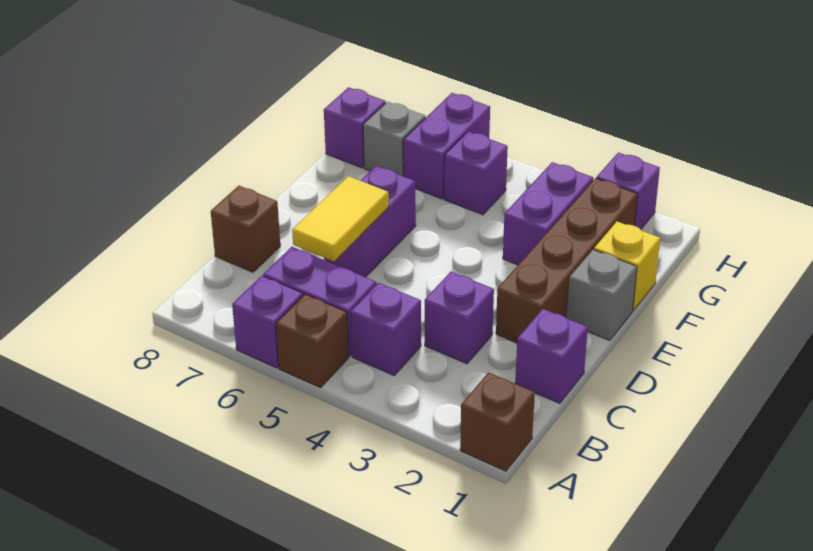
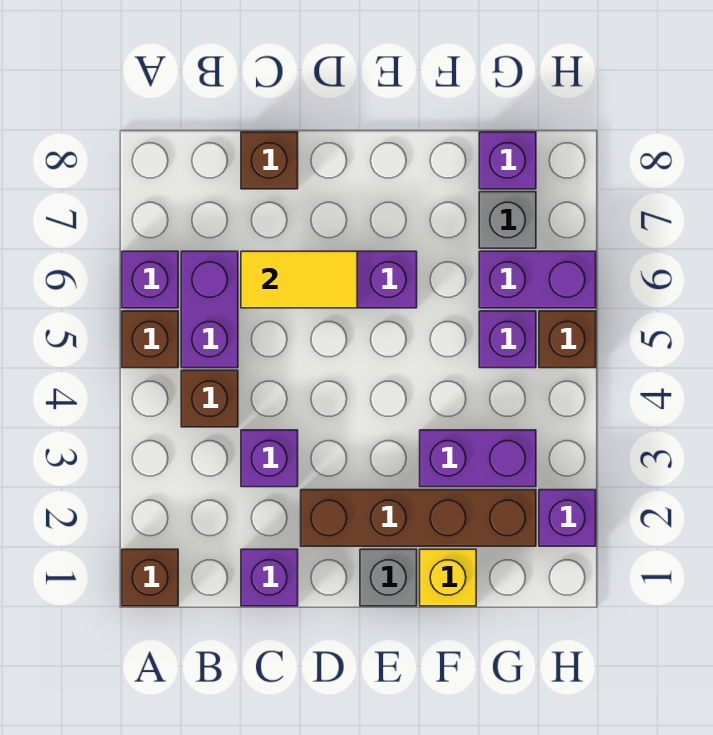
purple brick B4 level 1 -> brown brick B4 level 1
none -> brown brick H5 level 1

